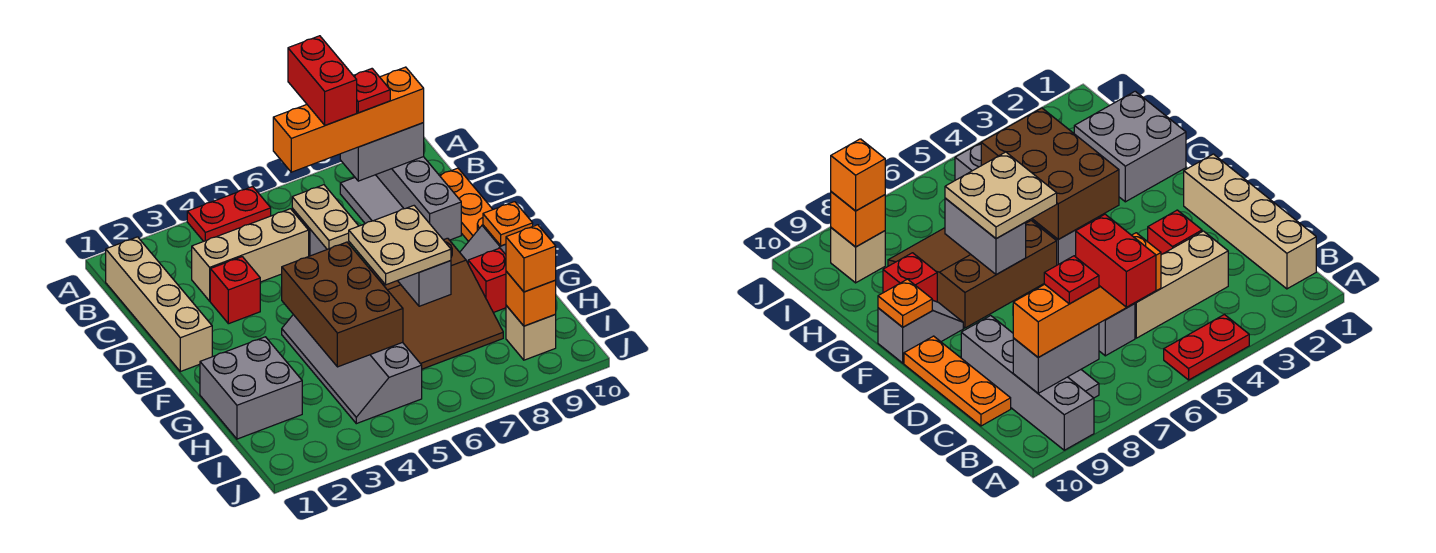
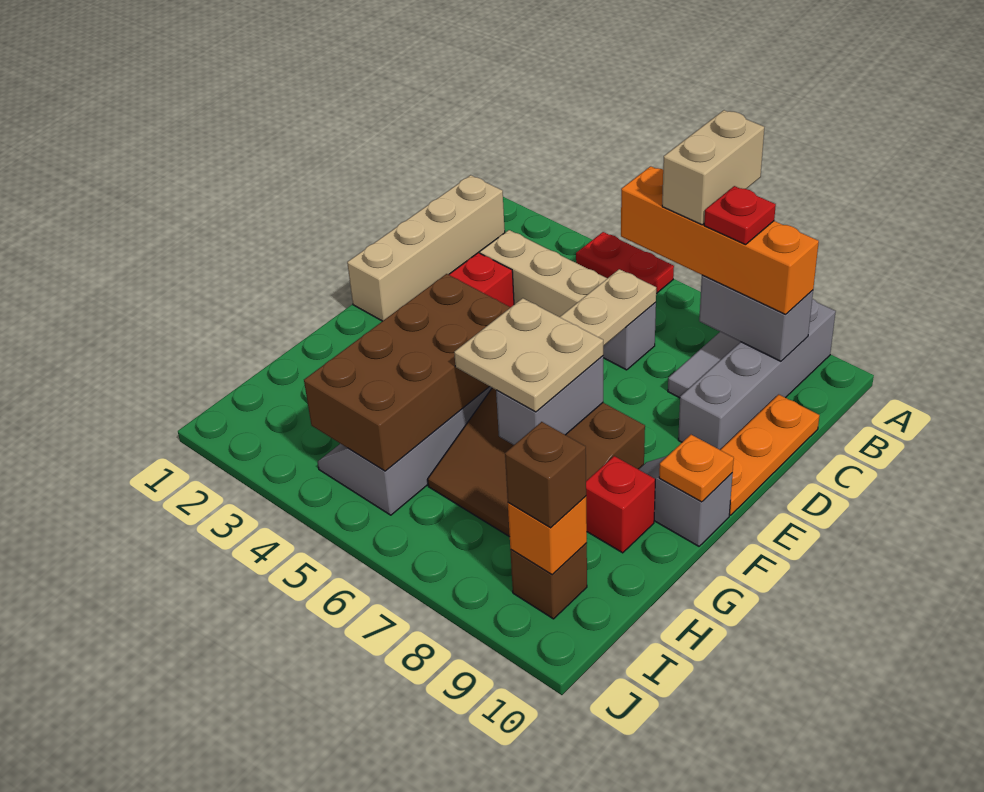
red brick A7:B7 level 4 -> tan brick A7:B7 level 4
brown brick F4:H5 level 2 -> brown brick F4:I5 level 2
grey brick G1:H2 level 1 -> none
tan brick I9 level 1 -> brown brick I9 level 1
orange brick I9 level 3 -> brown brick I9 level 3

